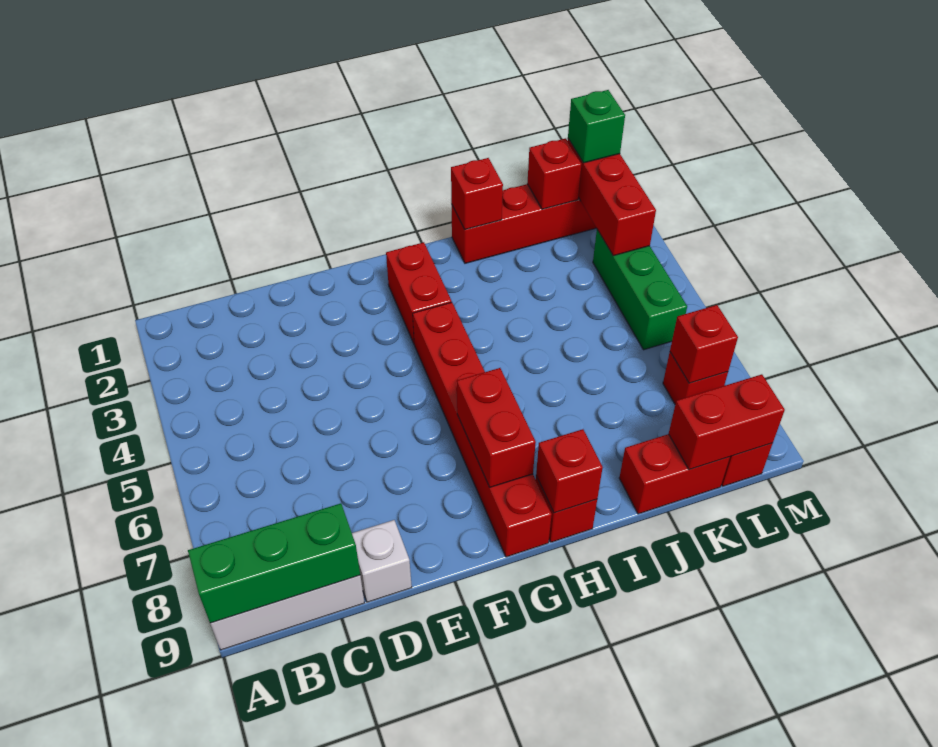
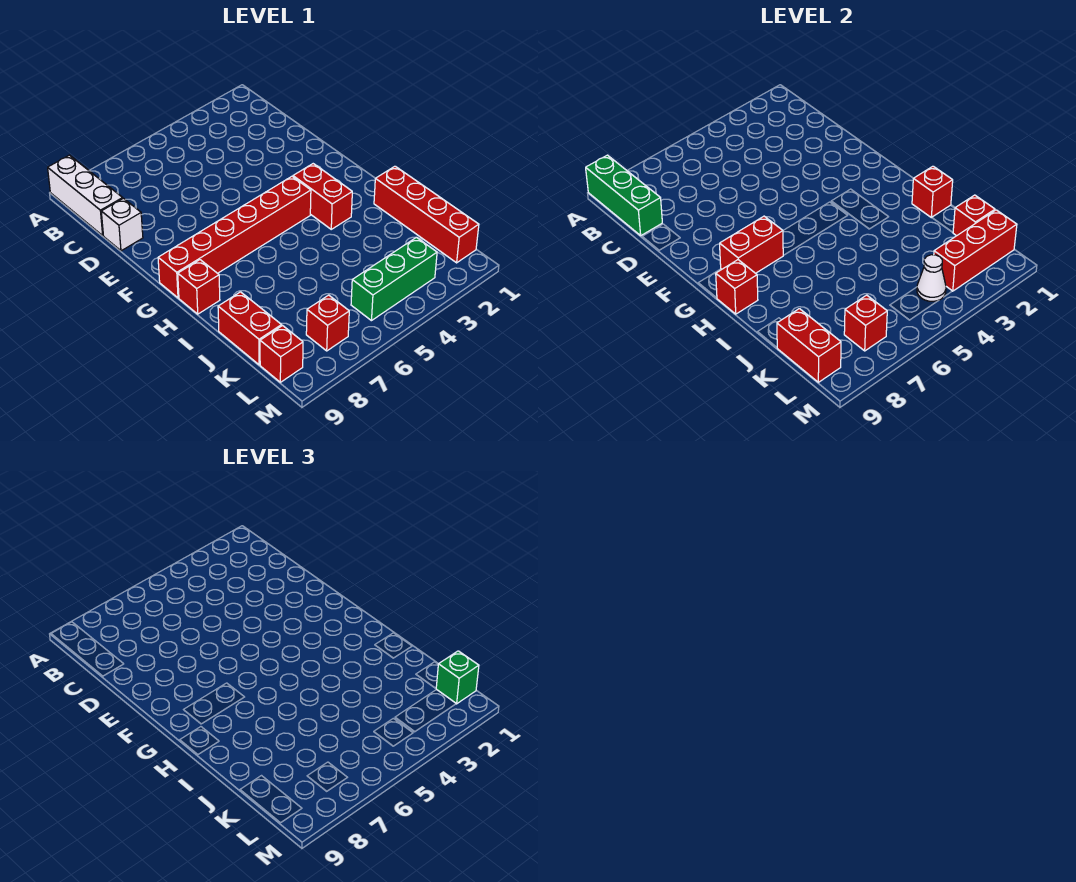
red brick G2:G3 level 1 -> red brick G3:H3 level 1
none -> white cone L4 level 2

